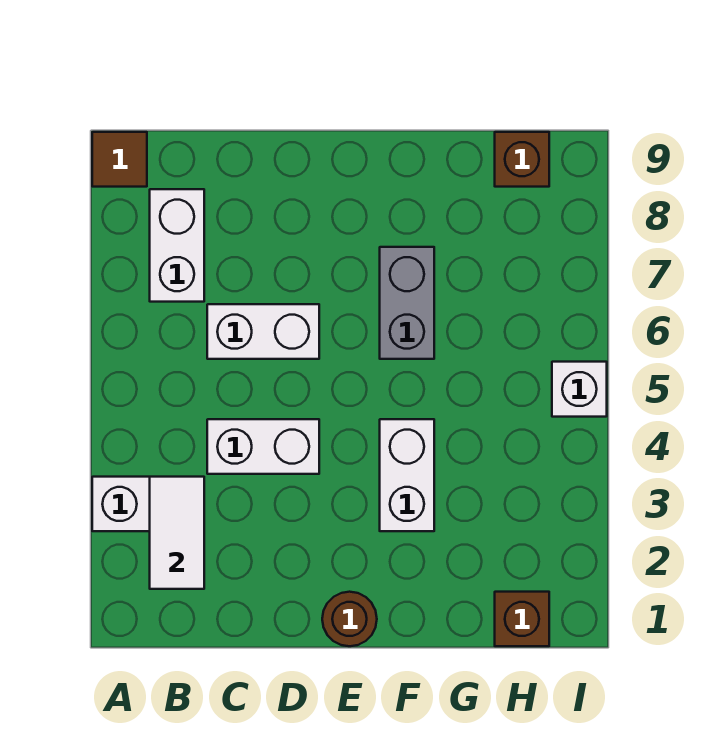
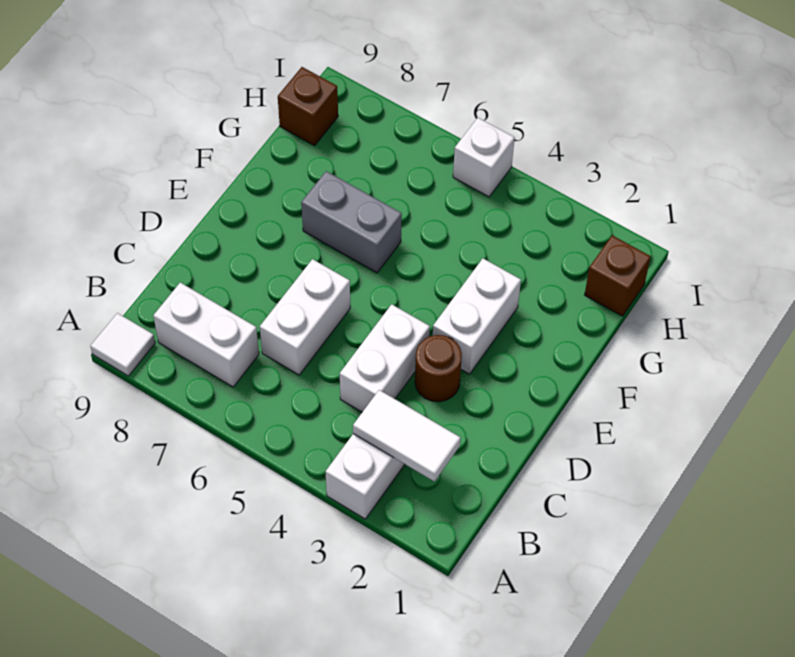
brown tile A9 level 1 -> white tile A9 level 1
brown round brick E1 level 1 -> brown round brick D3 level 1
white brick F3:F4 level 1 -> white brick E3:F3 level 1

